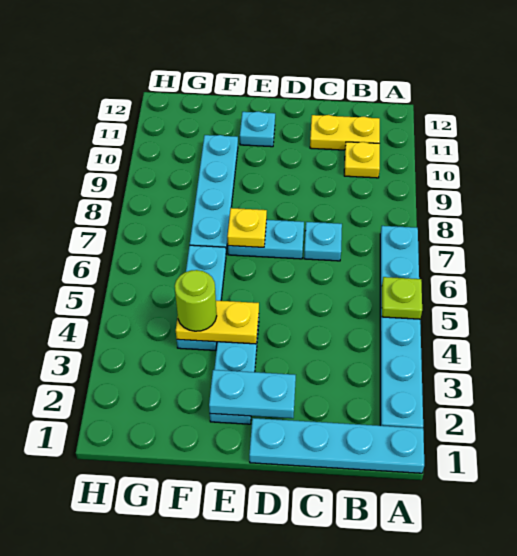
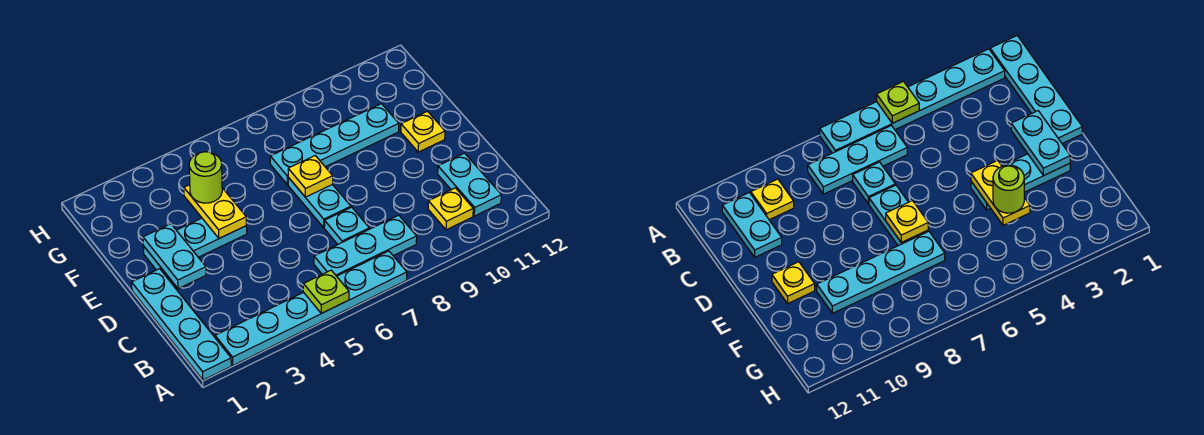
yellow plate B11:C11 level 1 -> cyan plate B11:C11 level 1
cyan plate E11 level 1 -> yellow plate E11 level 1
cyan plate F4:F6 level 1 -> cyan plate B6:B8 level 1

